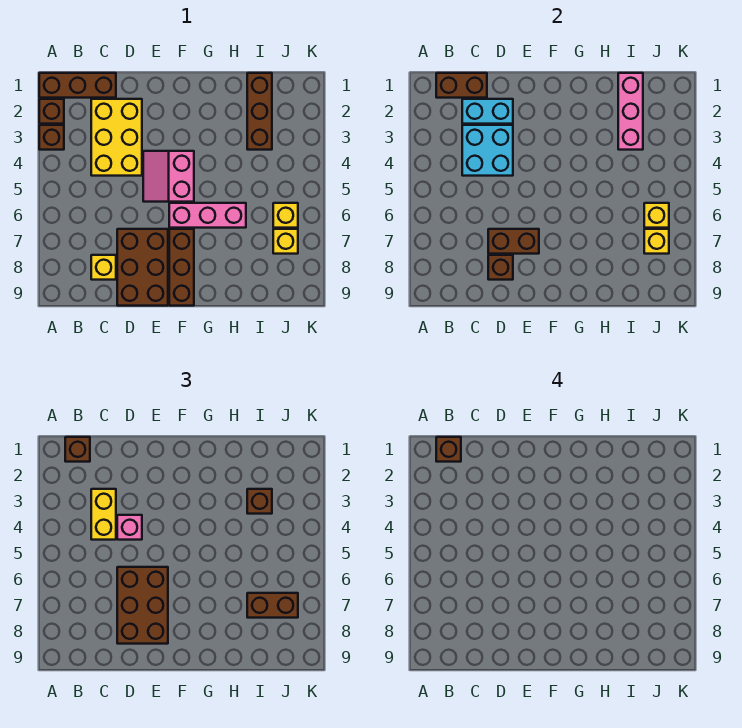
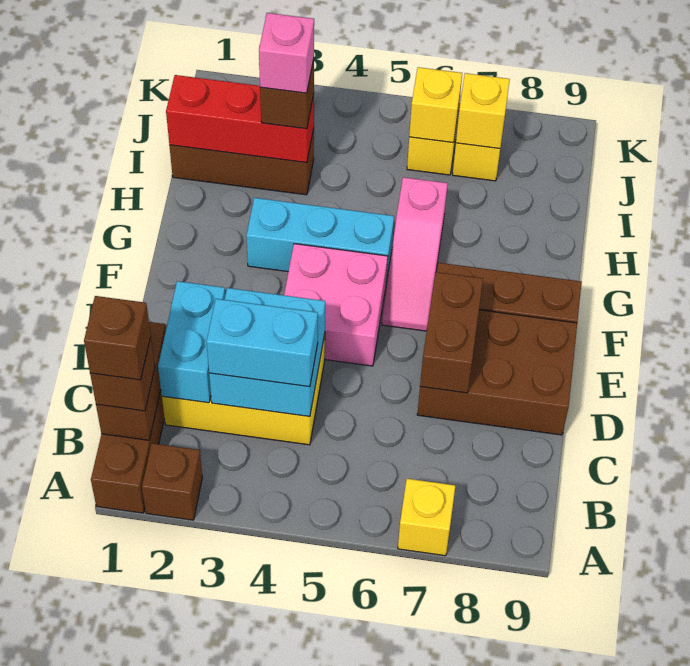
brown brick A3 level 1 -> none
yellow brick C3:C4 level 3 -> cyan brick C3:C4 level 3
yellow brick C8 level 1 -> yellow brick A7 level 1
pink brick D4 level 3 -> pink brick I3 level 4
brown brick D6:E8 level 3 -> none
brown brick D8 level 2 -> none
pink slope E4:F5 level 1 top F -> pink brick E4:F5 level 1
pink brick F6:H6 level 1 -> pink slope F6:H6 level 1 top H
none -> cyan brick G3:G5 level 1
pink brick I1:I3 level 2 -> red brick I1:I3 level 2
brown brick I7:J7 level 3 -> none

